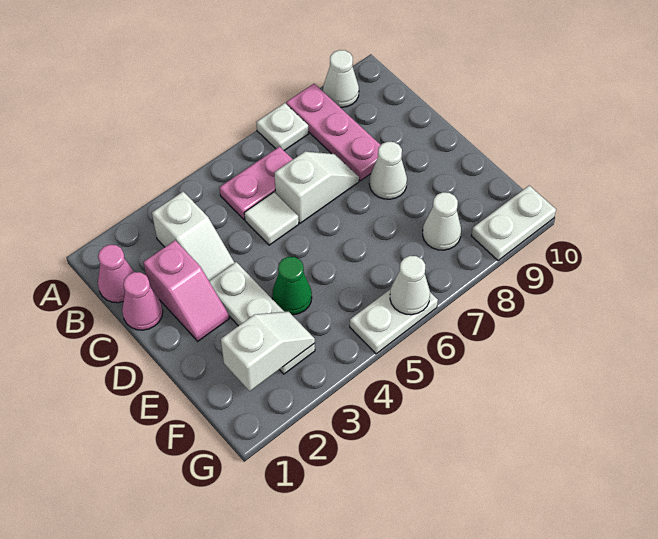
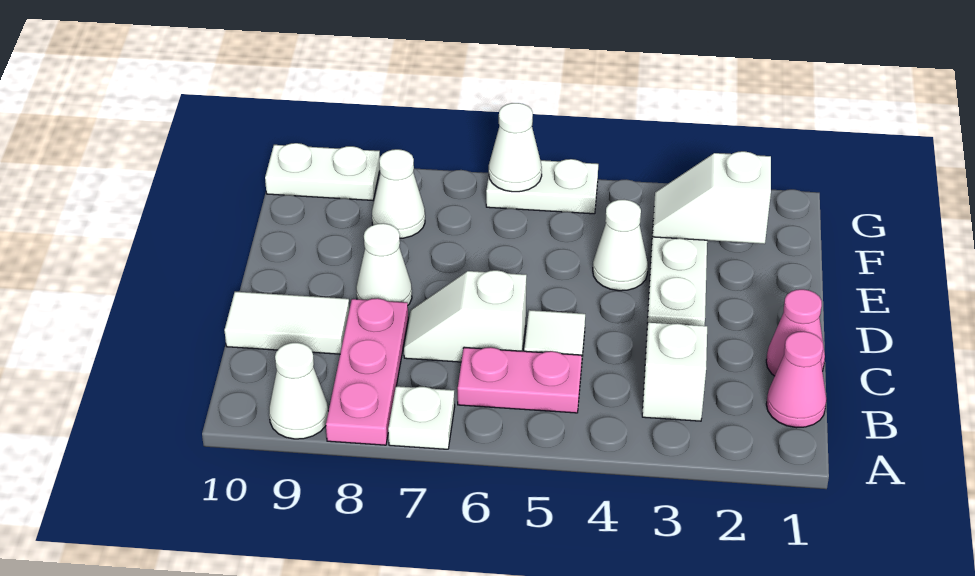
pink slope C2:D2 level 1 top C -> none
none -> white tile C9:C10 level 1
green cone E4 level 1 -> white cone E4 level 1

